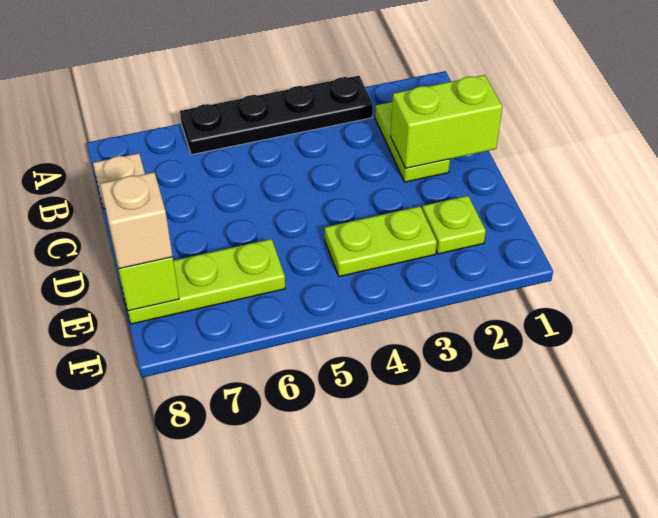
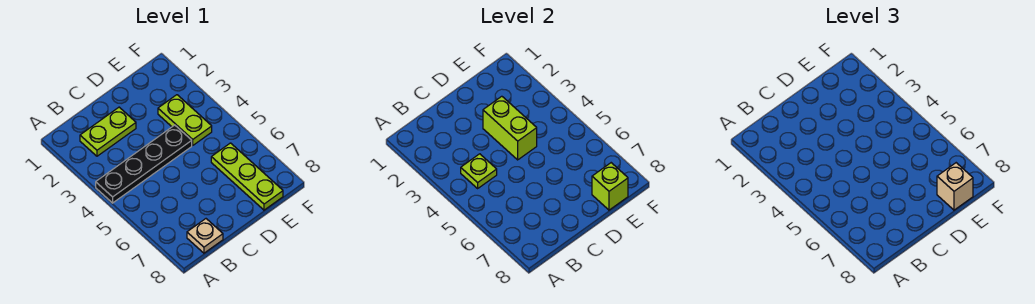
black plate A3:A6 level 1 -> black plate A4:D4 level 1
lime brick C1:C2 level 2 -> lime brick D3:D4 level 2
lime plate E2 level 1 -> lime plate B4 level 2

